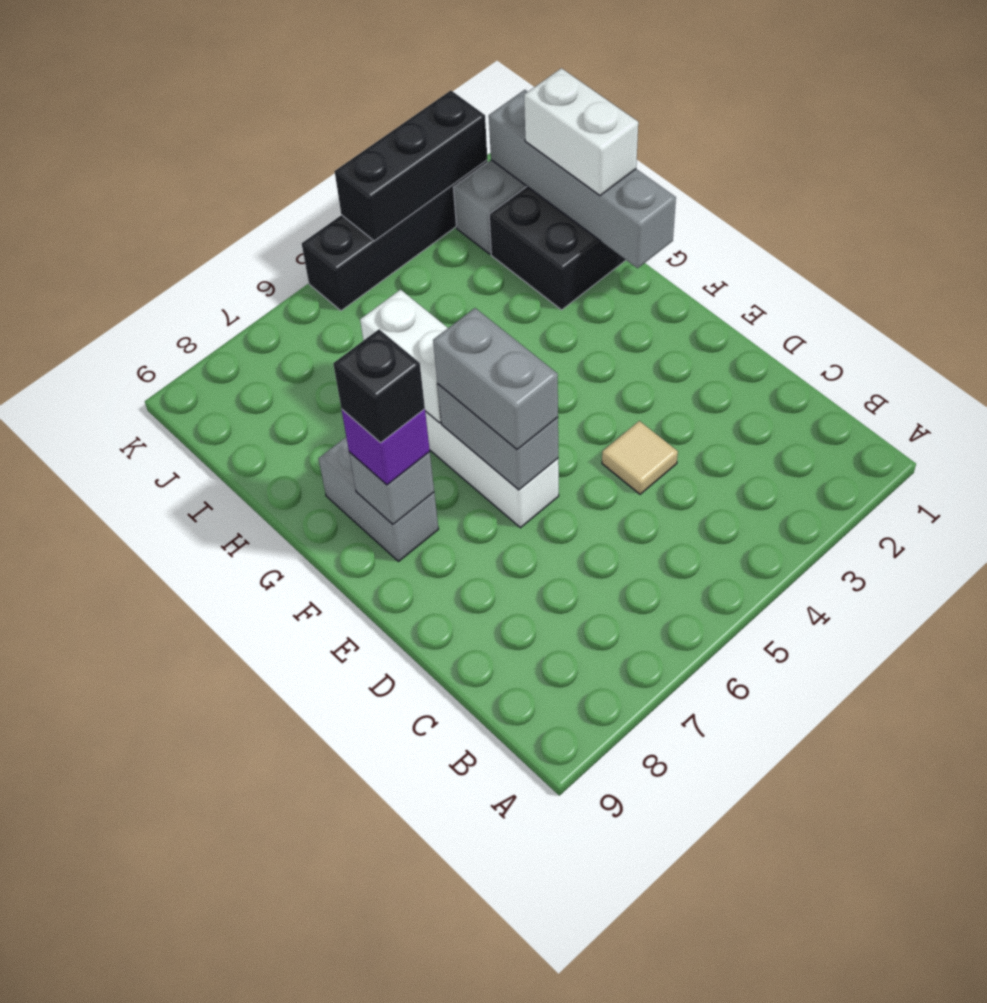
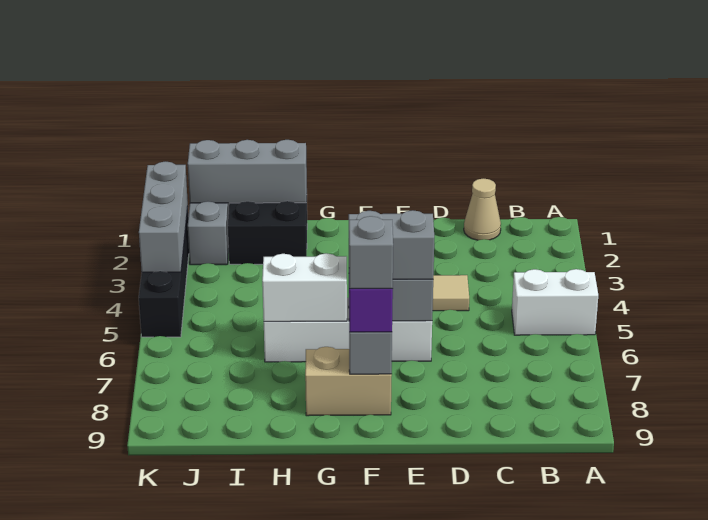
none -> tan cone C1 level 1
grey brick F8:G8 level 1 -> tan brick F8:G8 level 1
black brick F8 level 4 -> grey brick F8 level 4
grey brick G1:J1 level 2 -> grey brick H1:J1 level 2
white brick H1:I1 level 3 -> white brick A5:B5 level 1
black brick K2:K4 level 2 -> grey brick K2:K4 level 2

